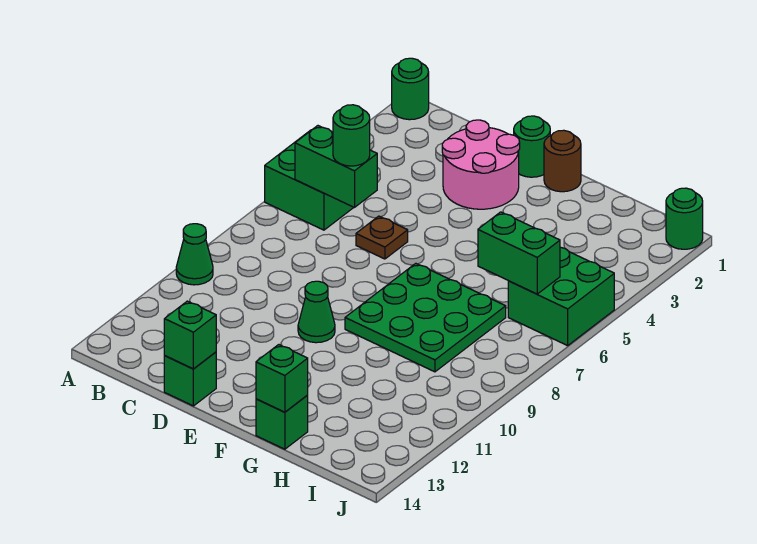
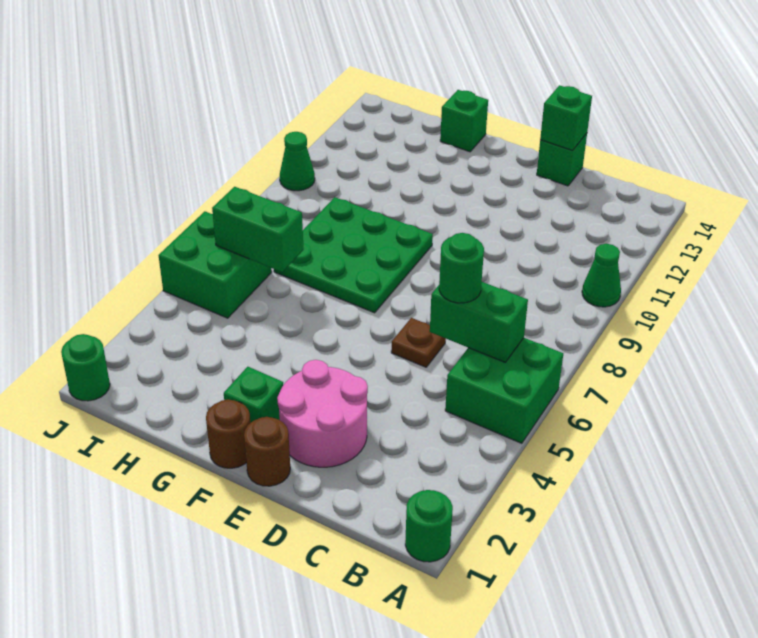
green round brick E1 level 1 -> brown round brick E1 level 1
green cone E10 level 1 -> green cone J10 level 1
green brick G14 level 2 -> green brick F2 level 1

